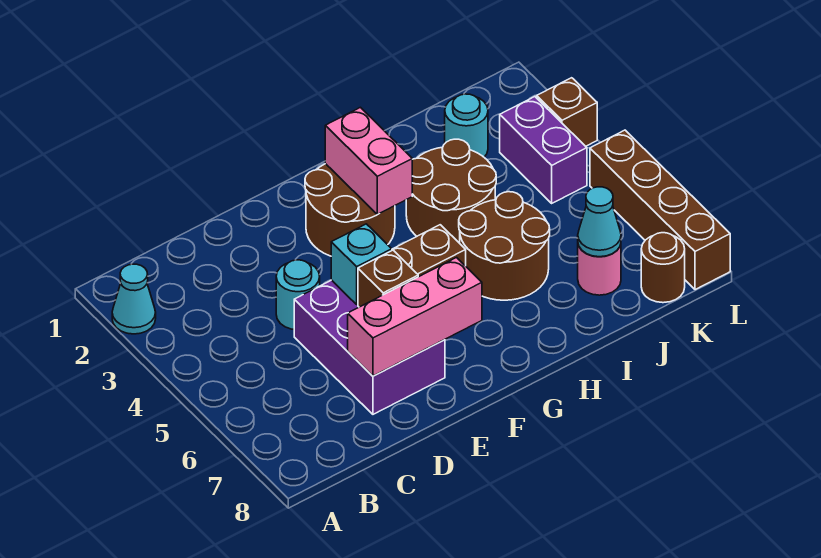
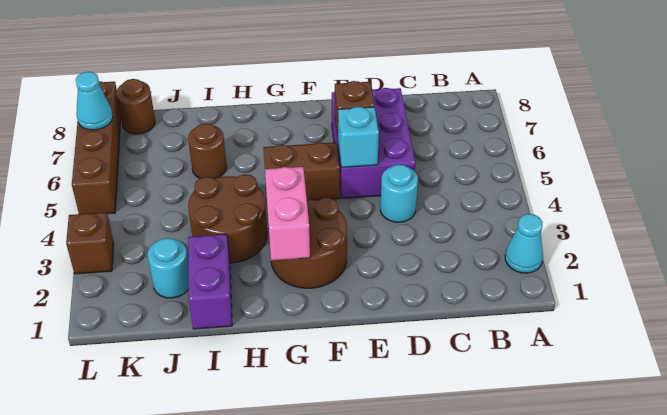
pink brick D7:F7 level 2 -> none
brown round brick H5:I6 level 1 -> brown round brick I6 level 1
pink round brick J7 level 1 -> none
cyan cone J7 level 2 -> cyan cone L7 level 2
purple brick K3:K4 level 1 -> purple brick I1:I2 level 1

